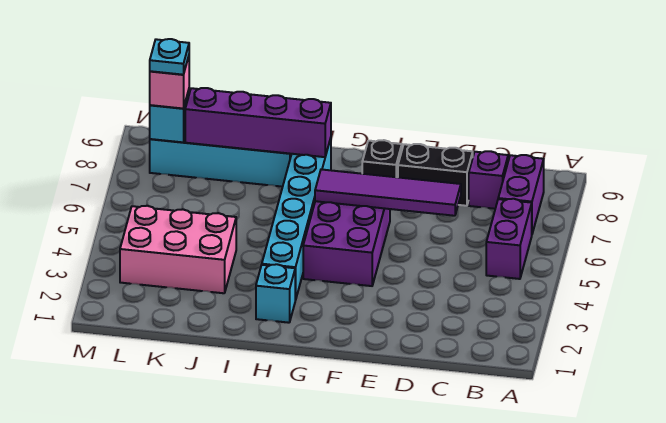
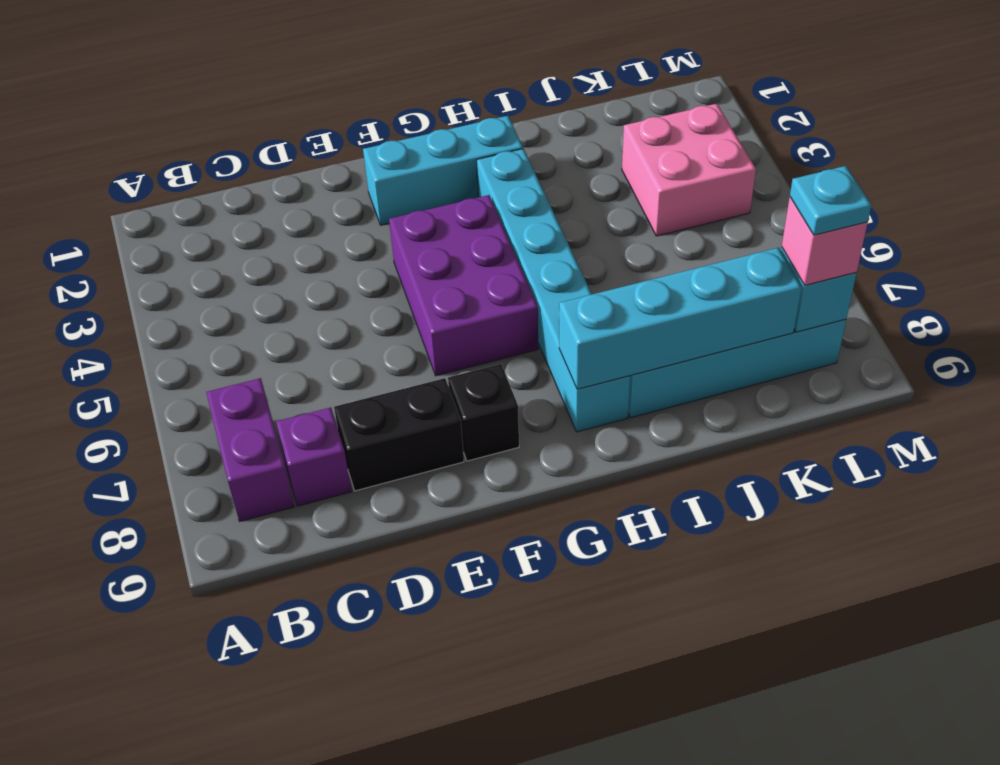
purple brick B5:B6 level 1 -> none
purple tile D6:G6 level 2 -> none
cyan brick H2 level 1 -> cyan brick F2:H2 level 1
purple brick H8:K8 level 2 -> cyan brick H8:K8 level 2
pink brick J3:L4 level 1 -> pink brick K3:L4 level 1

